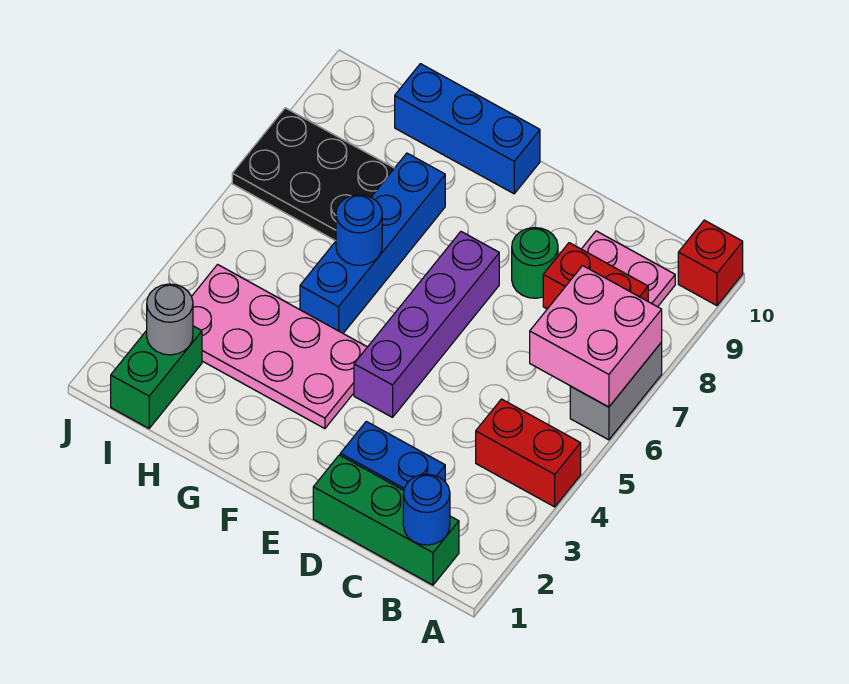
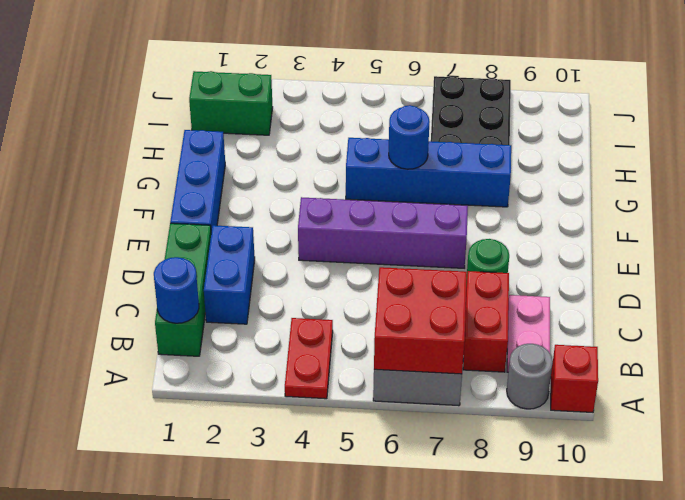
red brick A4:B4 level 1 -> red plate A4:B4 level 1
pink brick A6:B7 level 2 -> red brick A6:B7 level 2
pink plate F3:I4 level 1 -> none
blue brick F10:H10 level 1 -> blue brick E1:G1 level 1
grey round brick I2 level 2 -> grey round brick A9 level 1

